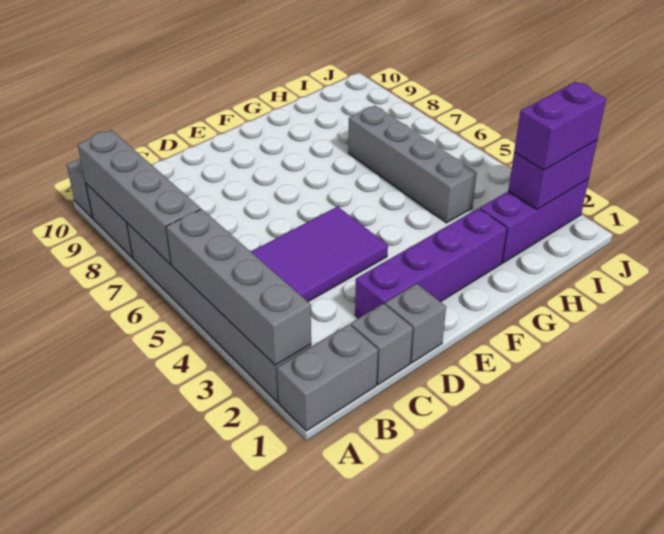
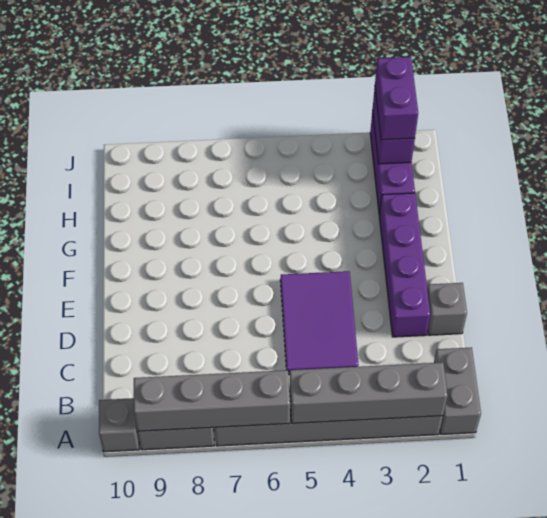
grey brick C1 level 1 -> none
grey brick H4:H7 level 1 -> none

